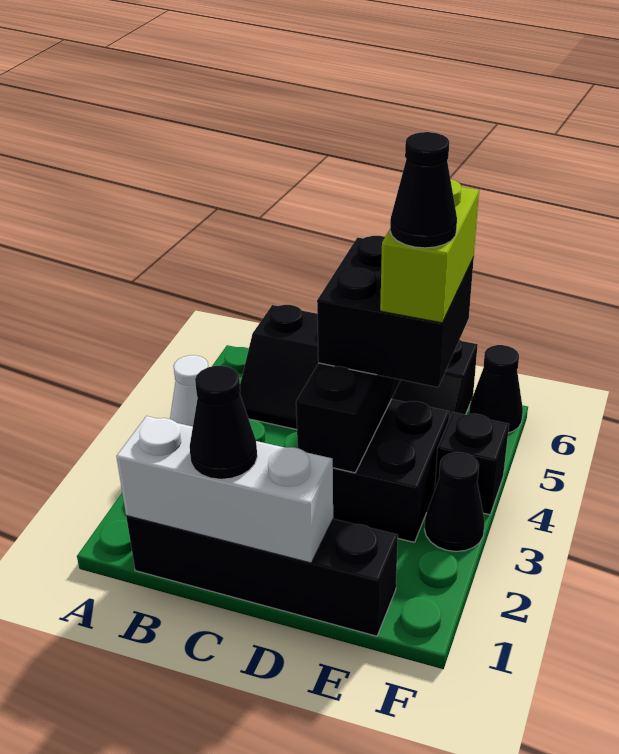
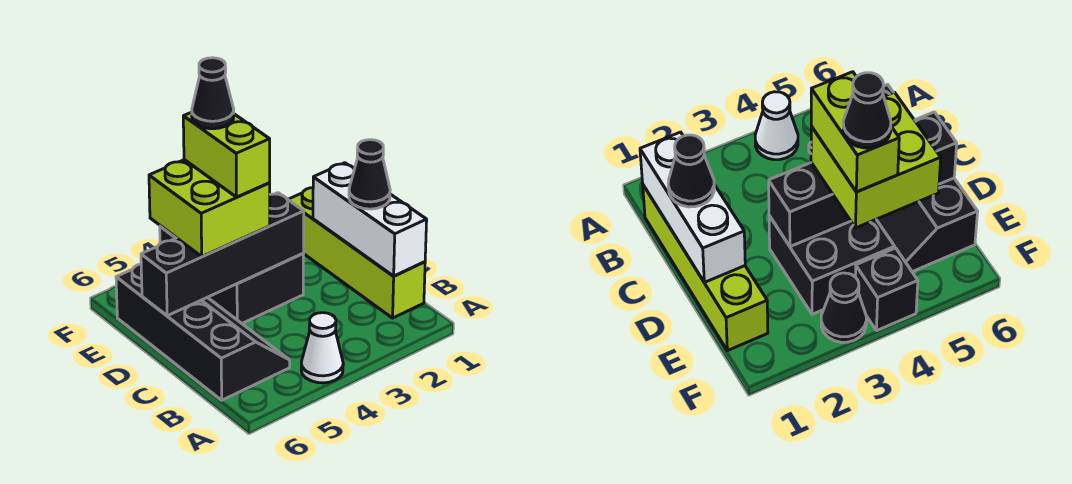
black brick B1:E1 level 1 -> lime brick B1:E1 level 1
black brick D4:E5 level 3 -> lime brick D4:E5 level 3
lime brick E4:E5 level 4 -> lime brick D4:E4 level 4
black cone F6 level 1 -> none

